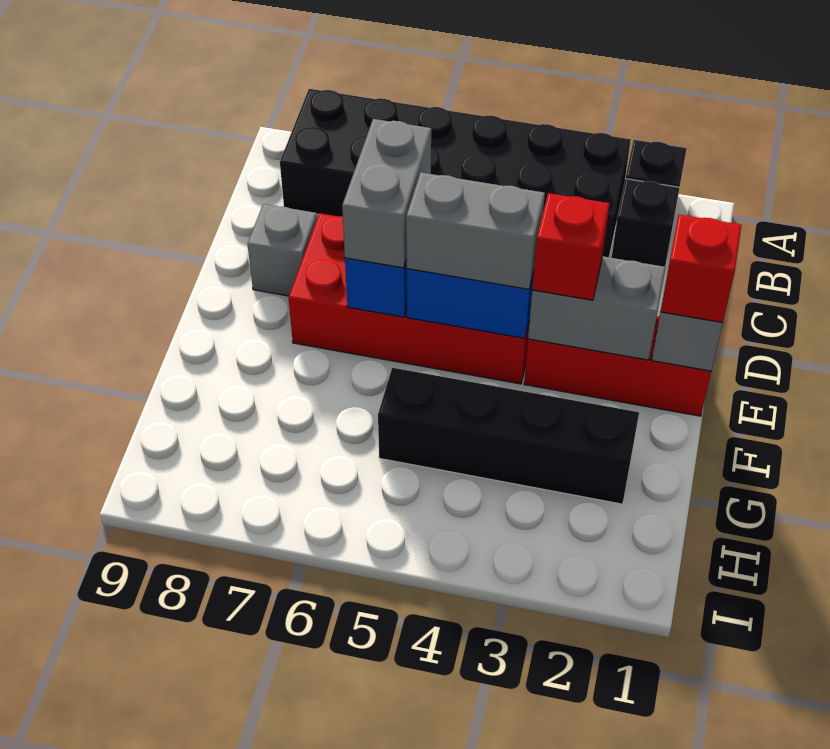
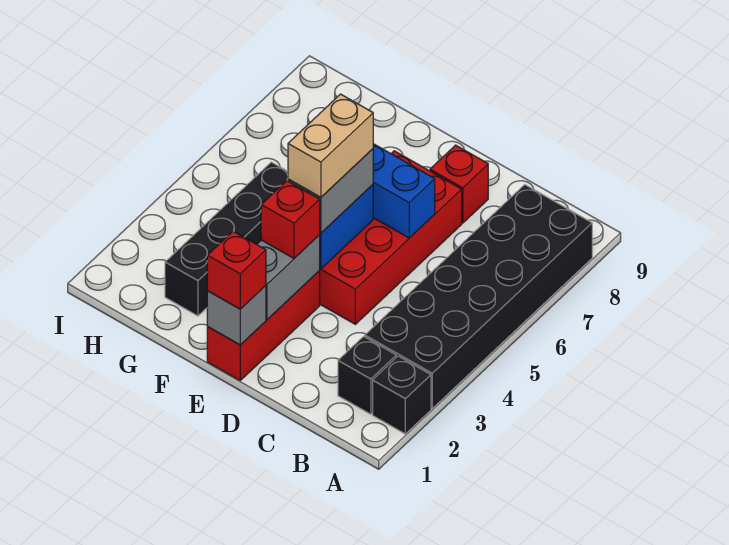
grey brick D6:E6 level 3 -> none
grey brick D8 level 1 -> red brick D8 level 1
none -> tan brick E4:E5 level 4

